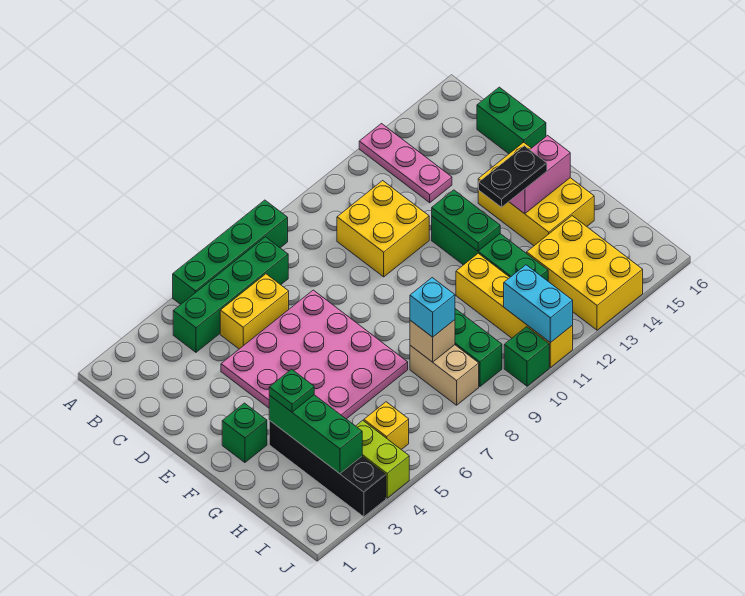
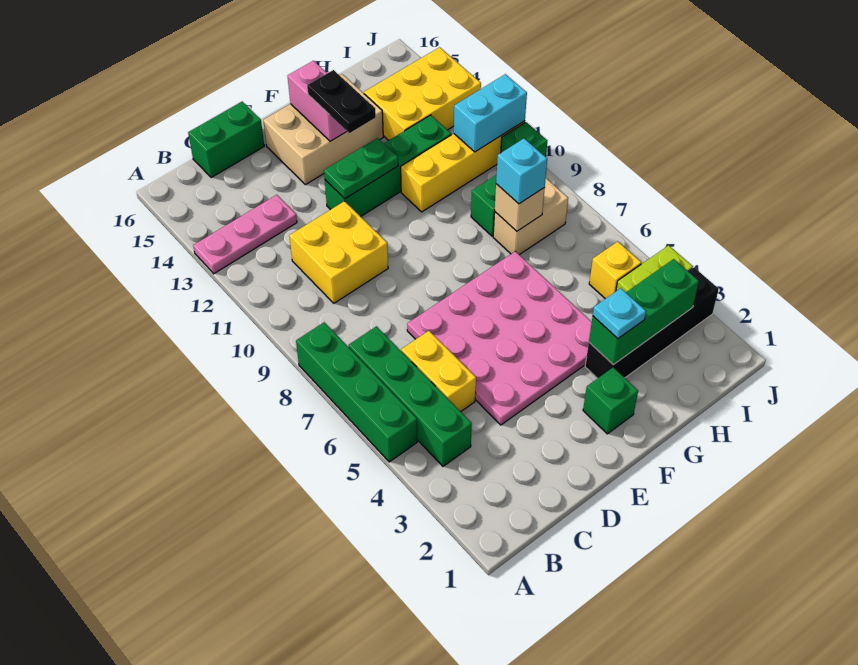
yellow brick E14:G15 level 1 -> tan brick E14:G15 level 1
green plate G3 level 3 -> cyan plate G3 level 3

